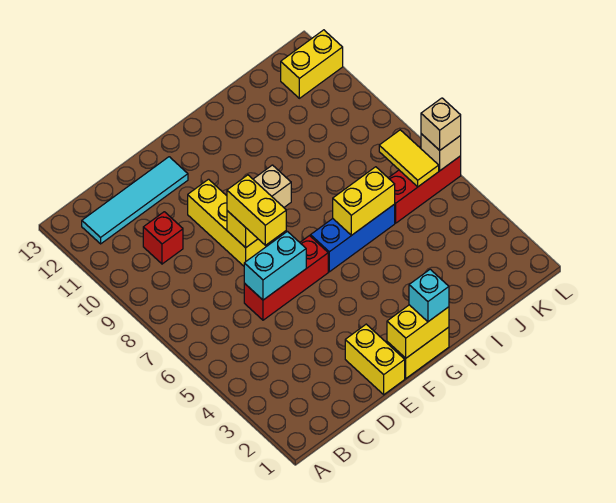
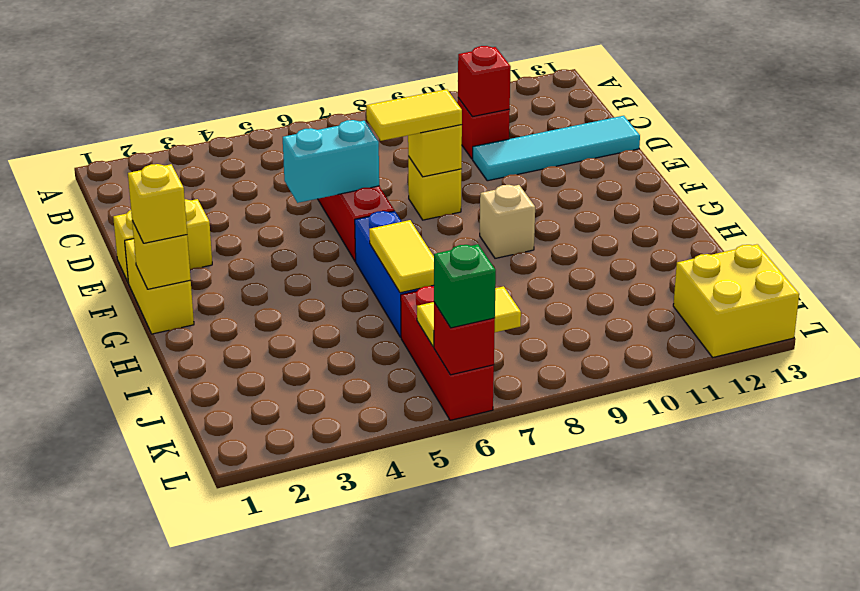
cyan tile B12:E12 level 1 -> cyan tile D10:D13 level 1
none -> red brick C10 level 2
cyan brick D6:E6 level 2 -> cyan brick E5:E6 level 2
yellow brick E7:E8 level 3 -> yellow tile E7:E8 level 3
yellow brick E8:E10 level 1 -> yellow brick E8 level 1
yellow brick F1:G1 level 2 -> yellow brick G1 level 2
cyan brick G1 level 3 -> yellow brick G1 level 3
yellow brick H6:I6 level 2 -> yellow tile H6:I6 level 2
yellow brick K12:L12 level 1 -> yellow brick K12:L13 level 1
tan brick L6 level 2 -> red brick L6 level 2
tan brick L6 level 3 -> green brick L6 level 3

